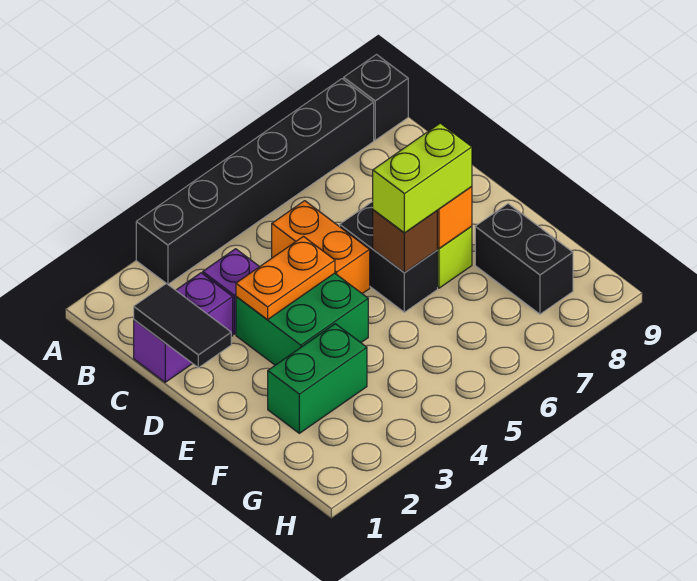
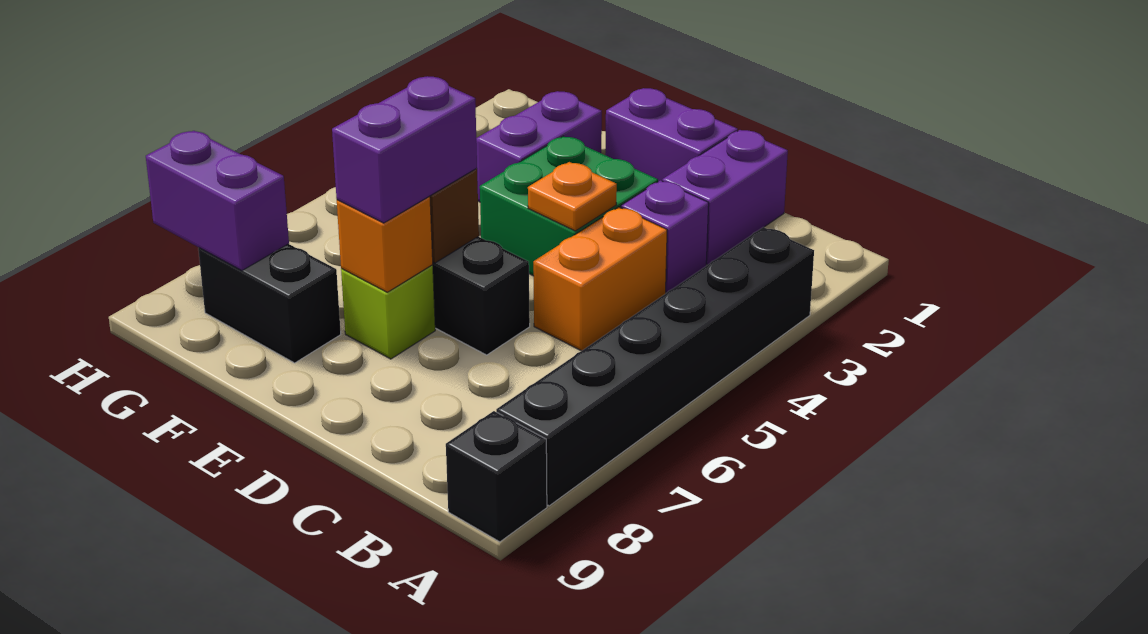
black tile C1:D1 level 2 -> none
orange brick C5:D5 level 1 -> orange brick C4:C5 level 1
none -> purple brick D1:E1 level 1
orange plate D3:D4 level 2 -> orange plate D4 level 2
lime brick E6:E7 level 3 -> purple brick E6:E7 level 3
green brick F2:F3 level 1 -> purple brick F2:F3 level 1
none -> purple brick G8:H8 level 2

